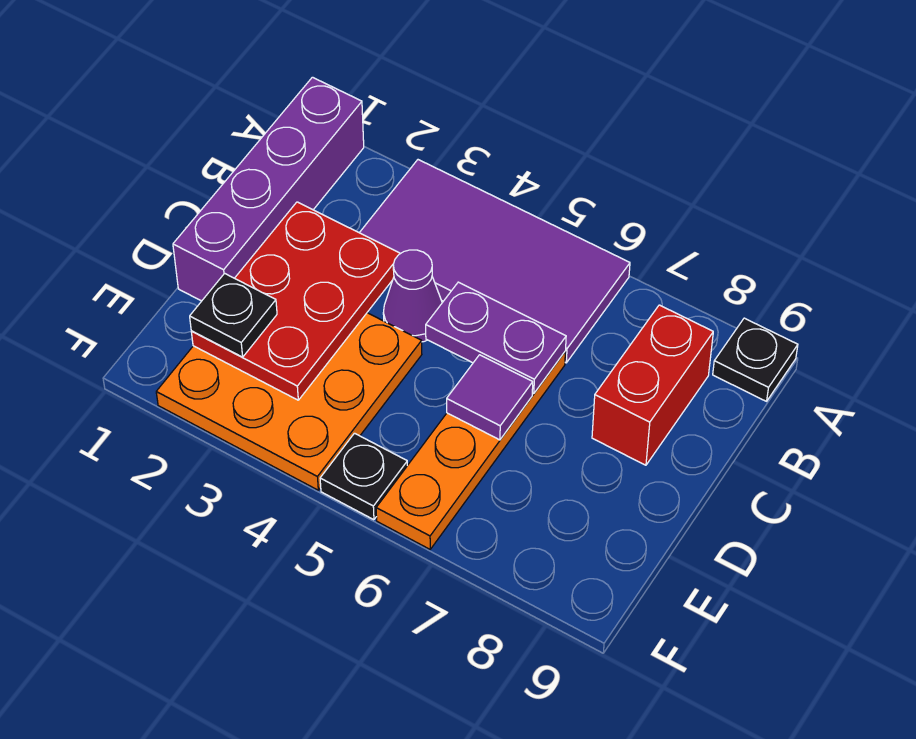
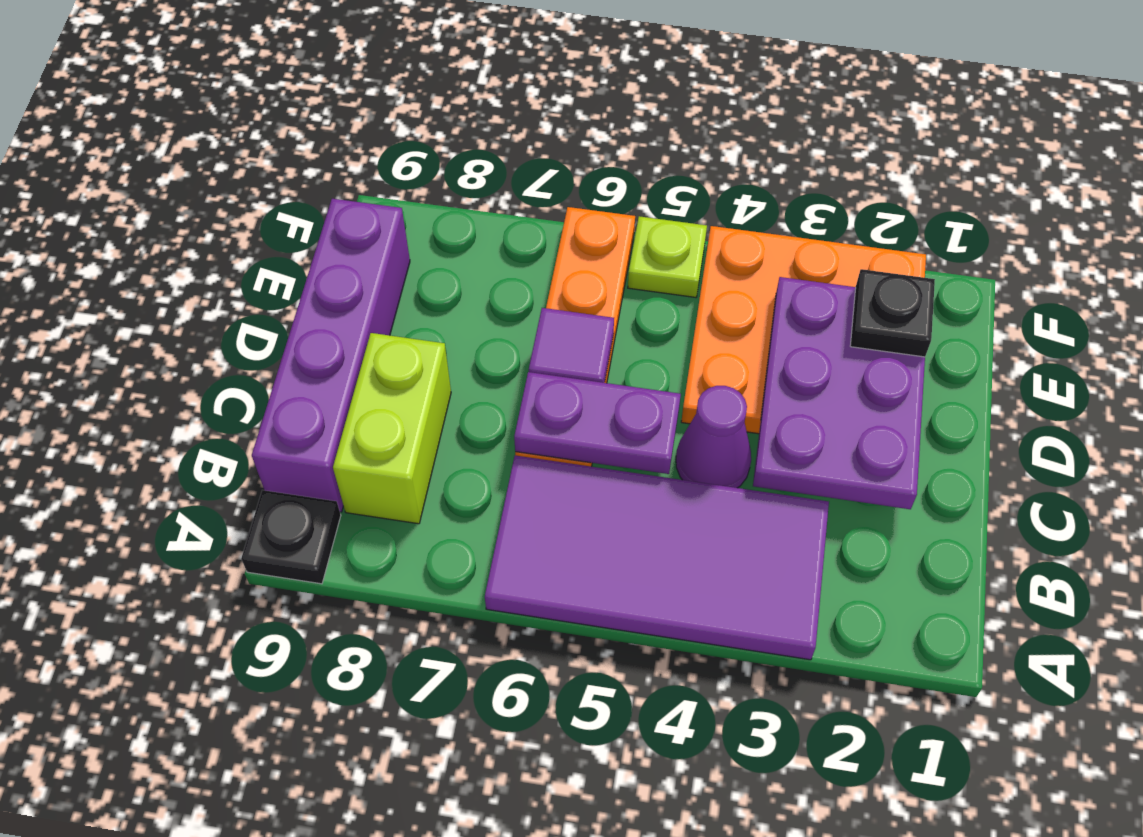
purple brick A1:D1 level 1 -> purple brick B9:E9 level 1
red brick B8:C8 level 1 -> lime brick B8:C8 level 1
red plate C2:E3 level 2 -> purple plate C2:E3 level 2
black plate F5 level 1 -> lime plate F5 level 1

